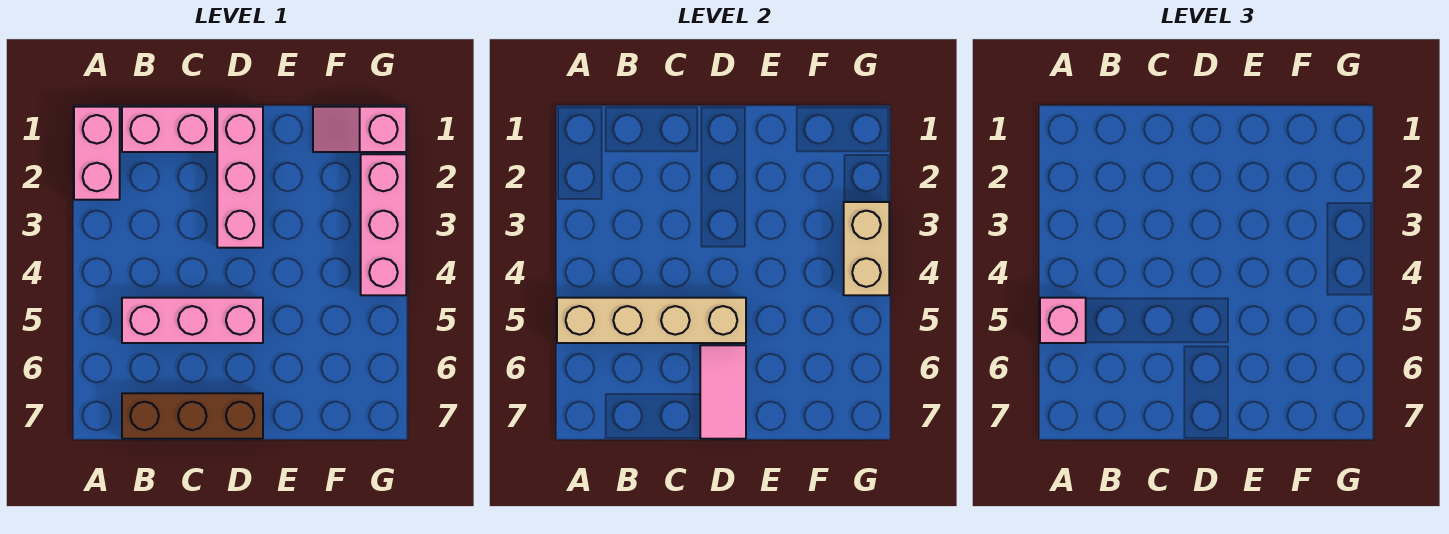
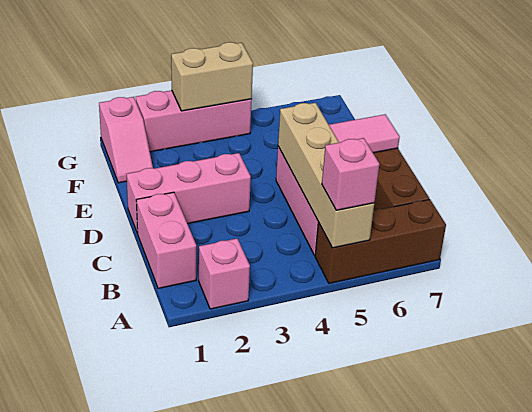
pink brick A1:A2 level 1 -> pink brick A2 level 1
none -> brown brick A5:A7 level 1

